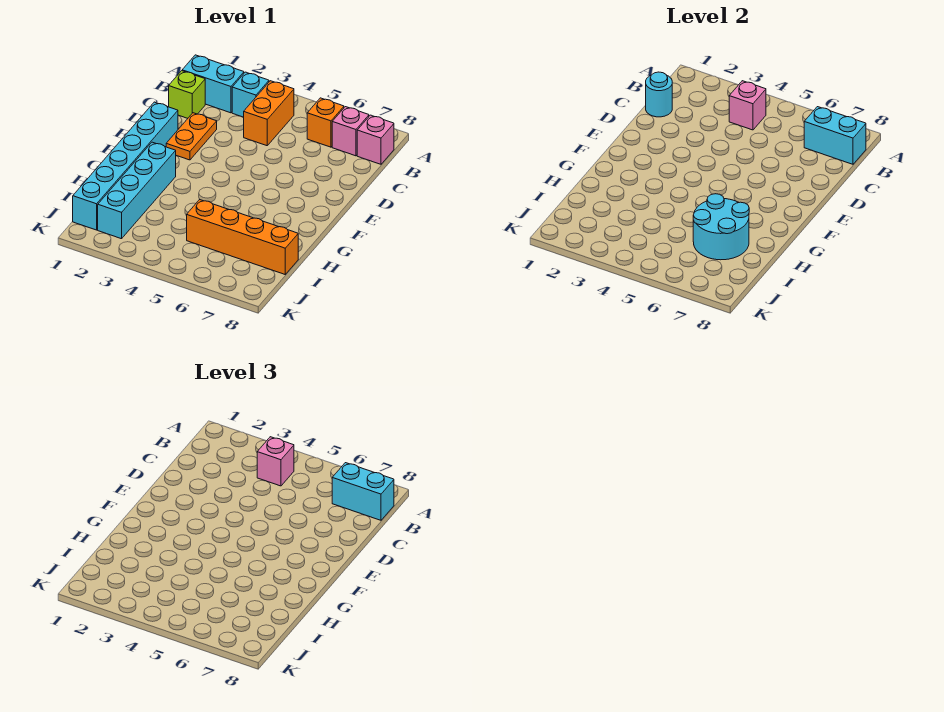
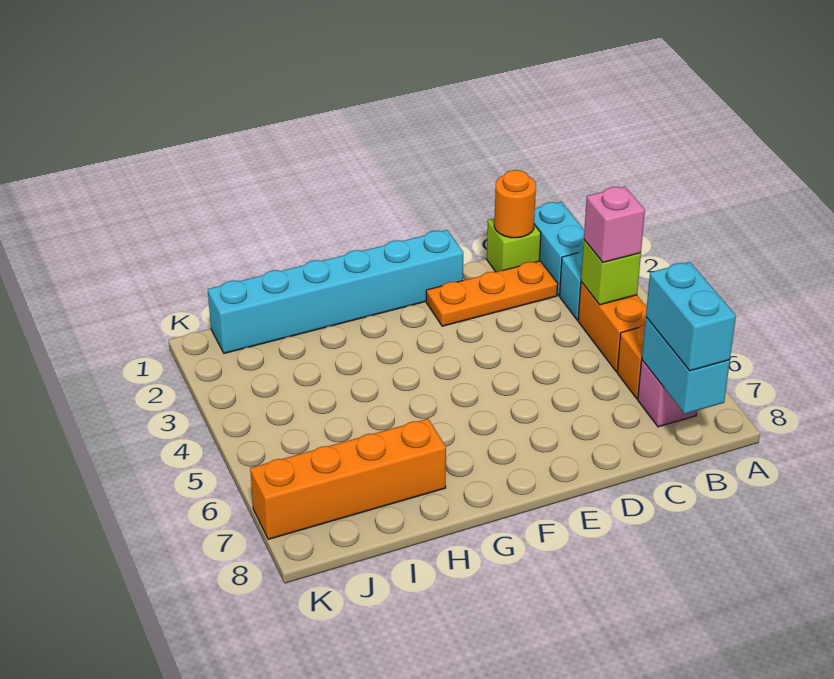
orange brick B4:C4 level 1 -> orange brick B4:B5 level 1
pink brick B4 level 2 -> lime brick B4 level 2
pink brick B8 level 1 -> none
cyan round brick C1 level 2 -> orange round brick C1 level 2
orange plate D2:E2 level 1 -> orange plate C2:E2 level 1
cyan brick G2:J2 level 1 -> none
cyan round brick H6:I7 level 2 -> none
orange brick I5:I8 level 1 -> orange brick H7:K7 level 1

